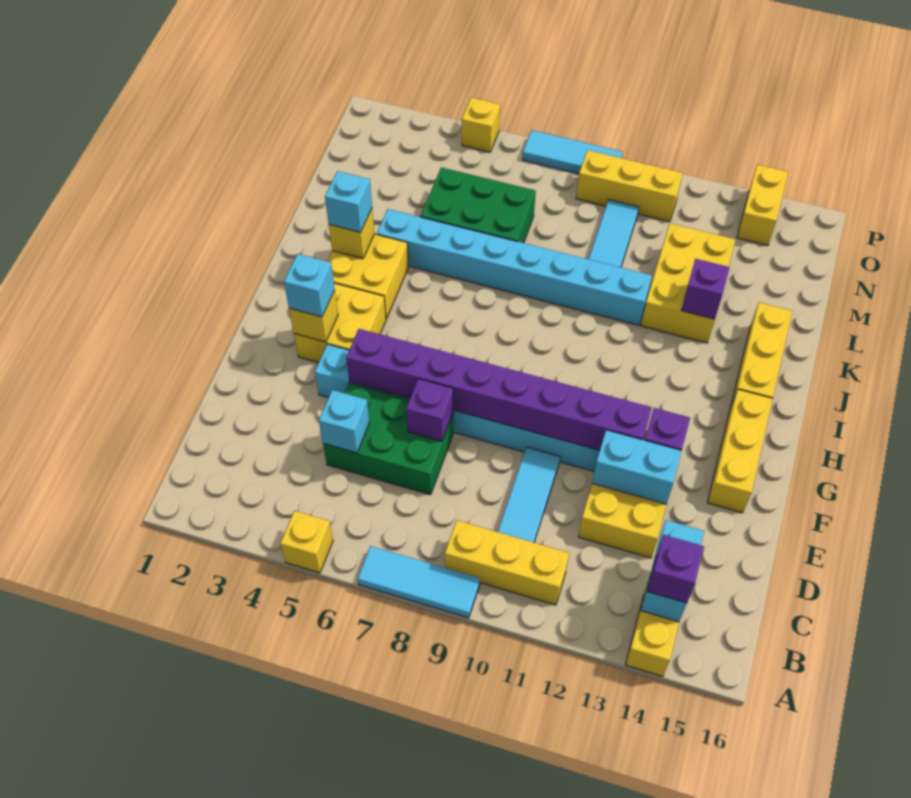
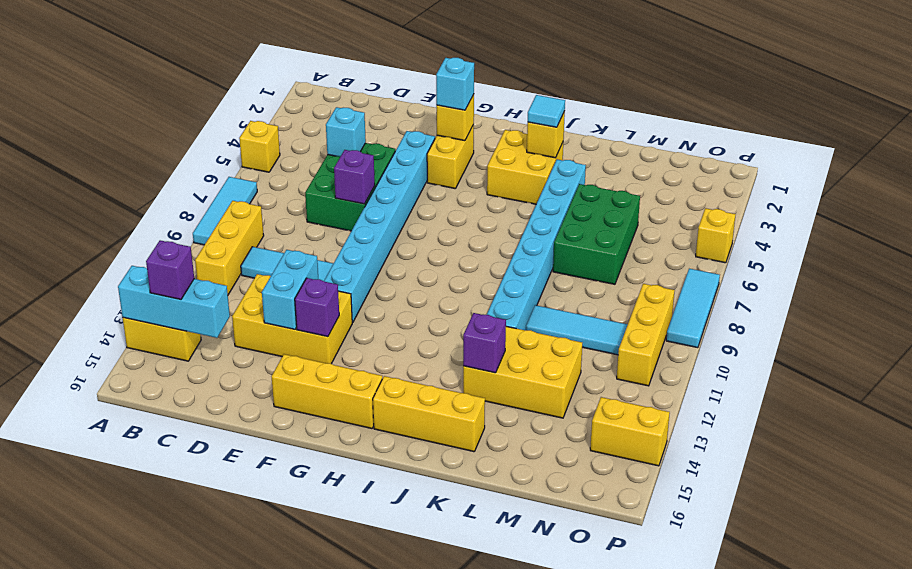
cyan brick B14:C14 level 2 -> cyan brick A14:C14 level 2
purple brick F5:F12 level 2 -> none
yellow brick G3:H4 level 1 -> yellow brick G3:G4 level 1
cyan brick J3 level 3 -> cyan tile J3 level 3

